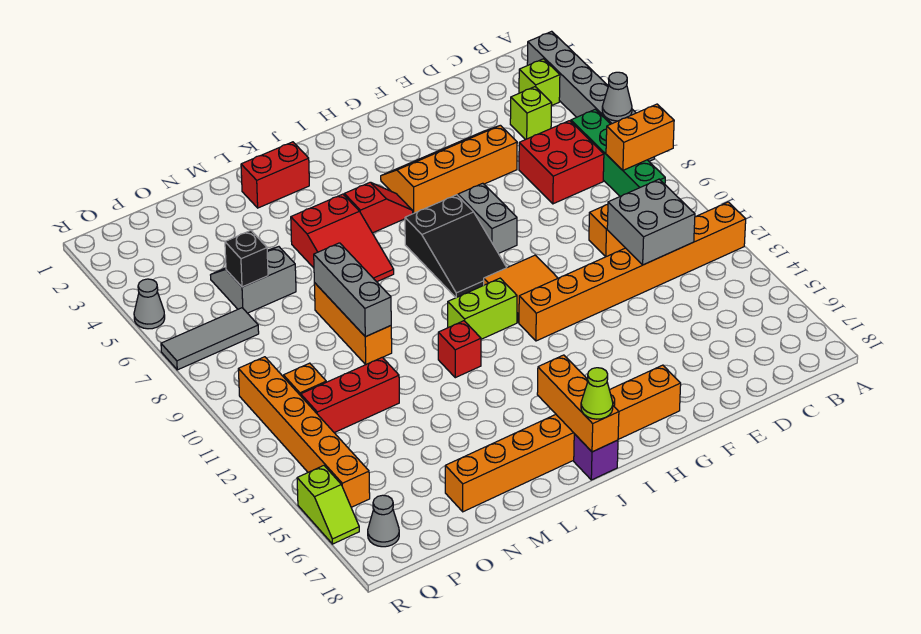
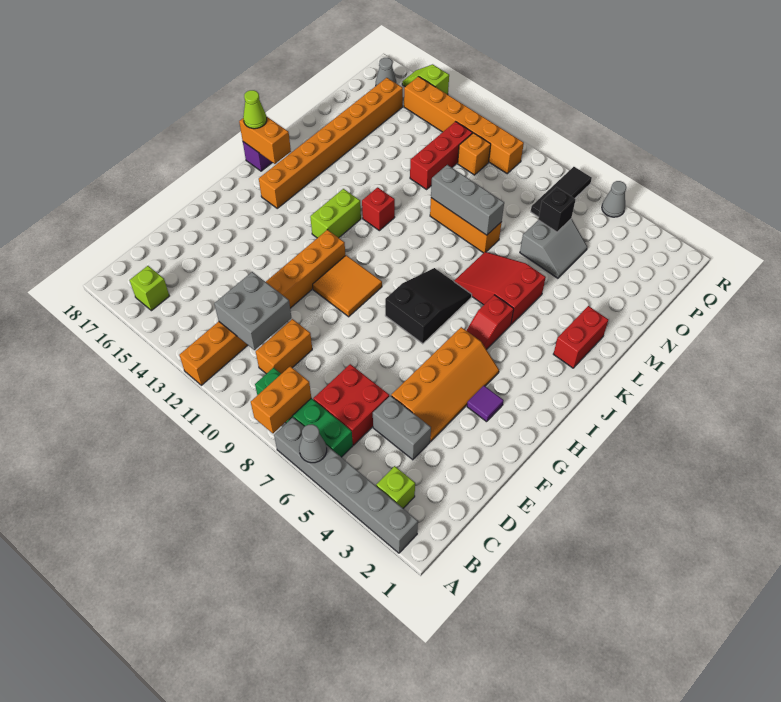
lime brick C4 level 1 -> lime brick B16 level 1
none -> purple tile G3 level 1
grey brick G7:G8 level 1 -> grey brick D4:D5 level 1
orange brick G17:N17 level 1 -> orange brick I16:P16 level 1
black slope H7:I9 level 1 top 7 -> black slope H7:J8 level 1 top H
lime brick I11:J11 level 1 -> lime brick I13:J13 level 1
orange brick J16:J18 level 2 -> orange brick J17:J18 level 2
grey tile P7:R7 level 1 -> black tile P7:R7 level 1

